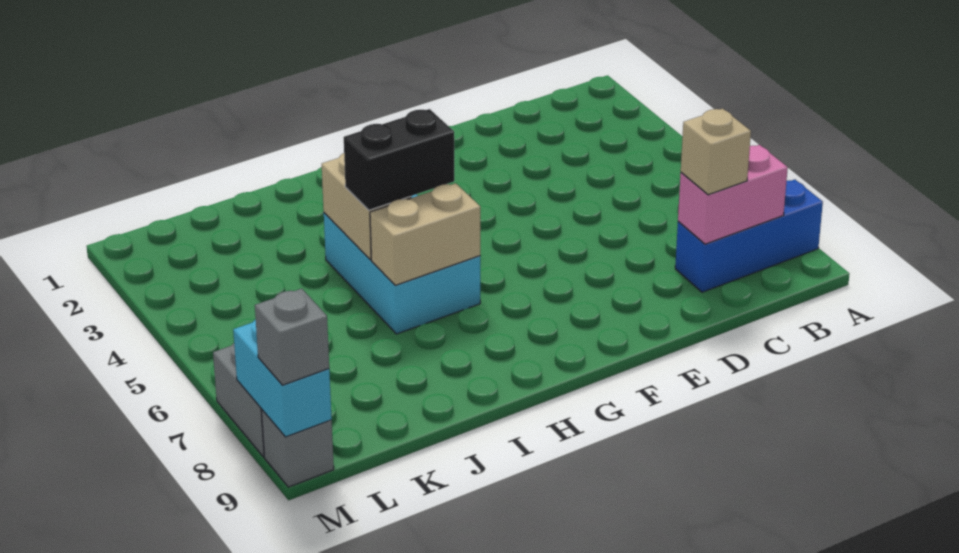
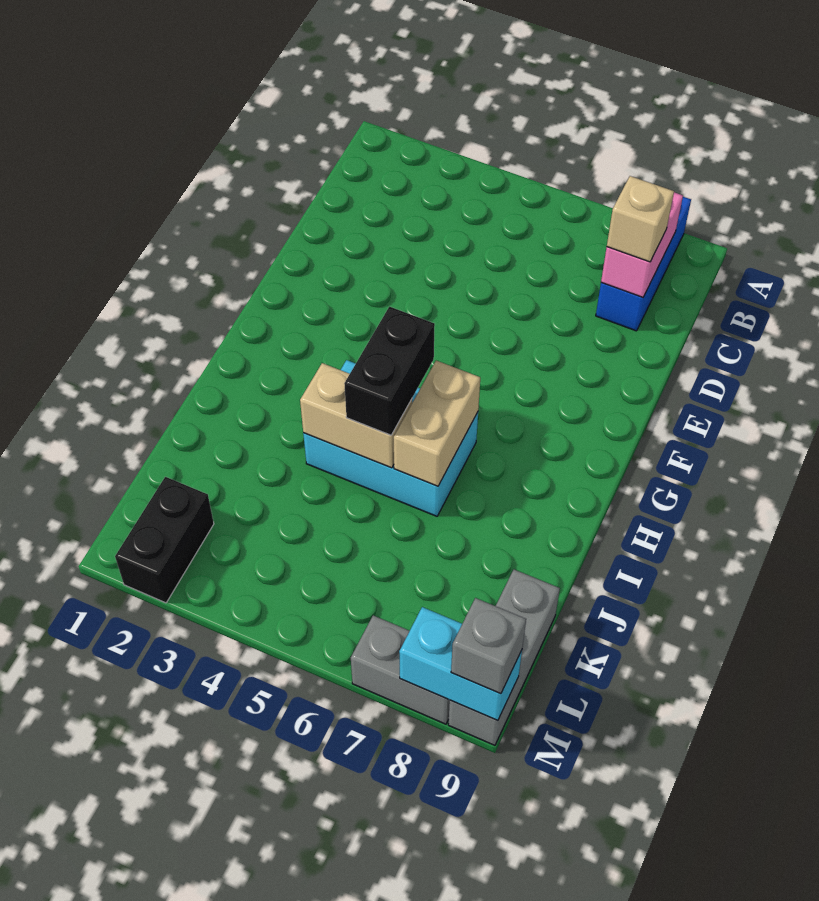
none -> black brick L2:M2 level 1
grey brick M9 level 1 -> grey brick K9:M9 level 1

